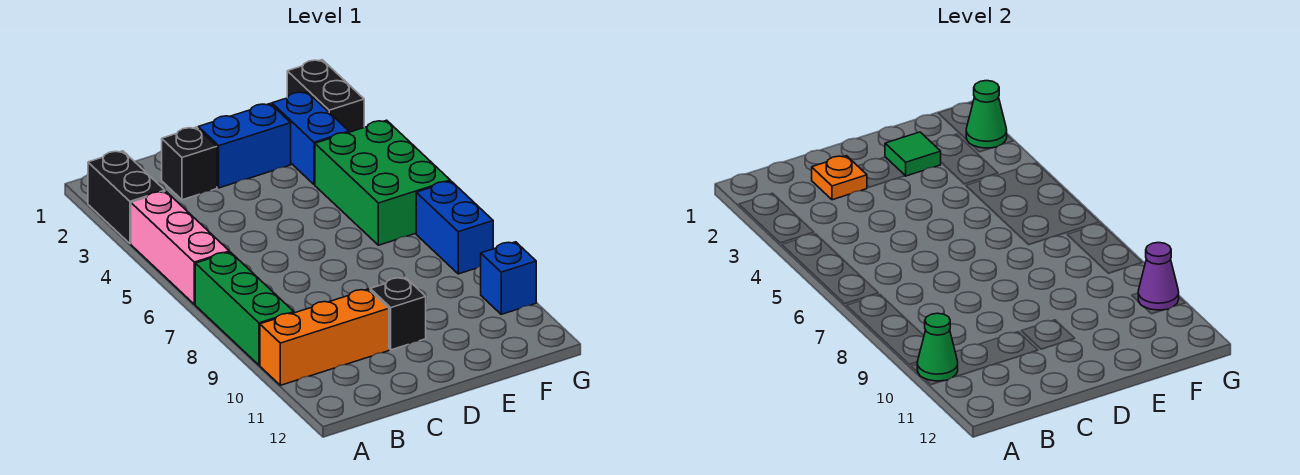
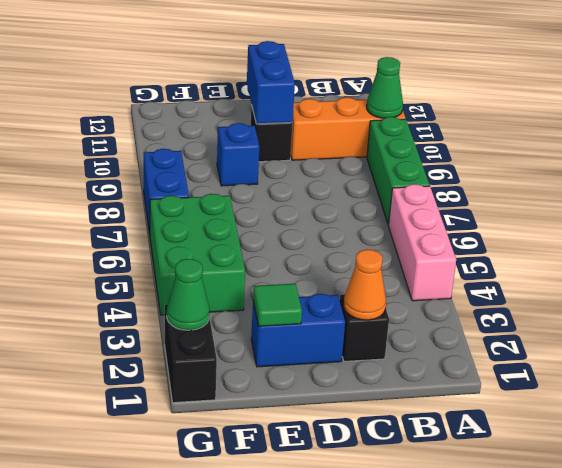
black brick A2:A3 level 1 -> none
orange plate C2 level 2 -> orange cone C2 level 2
blue brick F2:F3 level 1 -> blue brick D10:D11 level 2
blue brick G10 level 1 -> blue brick E9 level 1
purple cone G10 level 2 -> none

